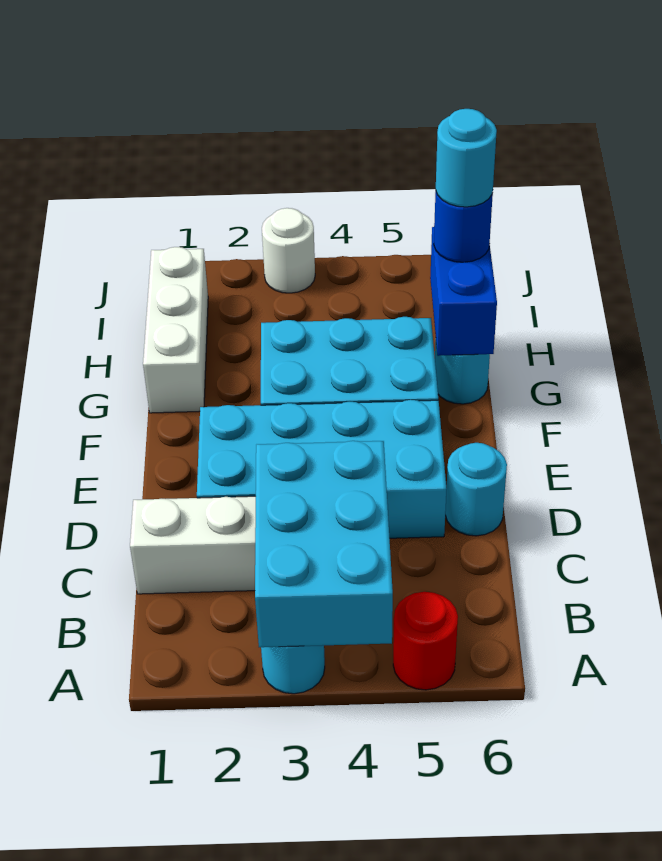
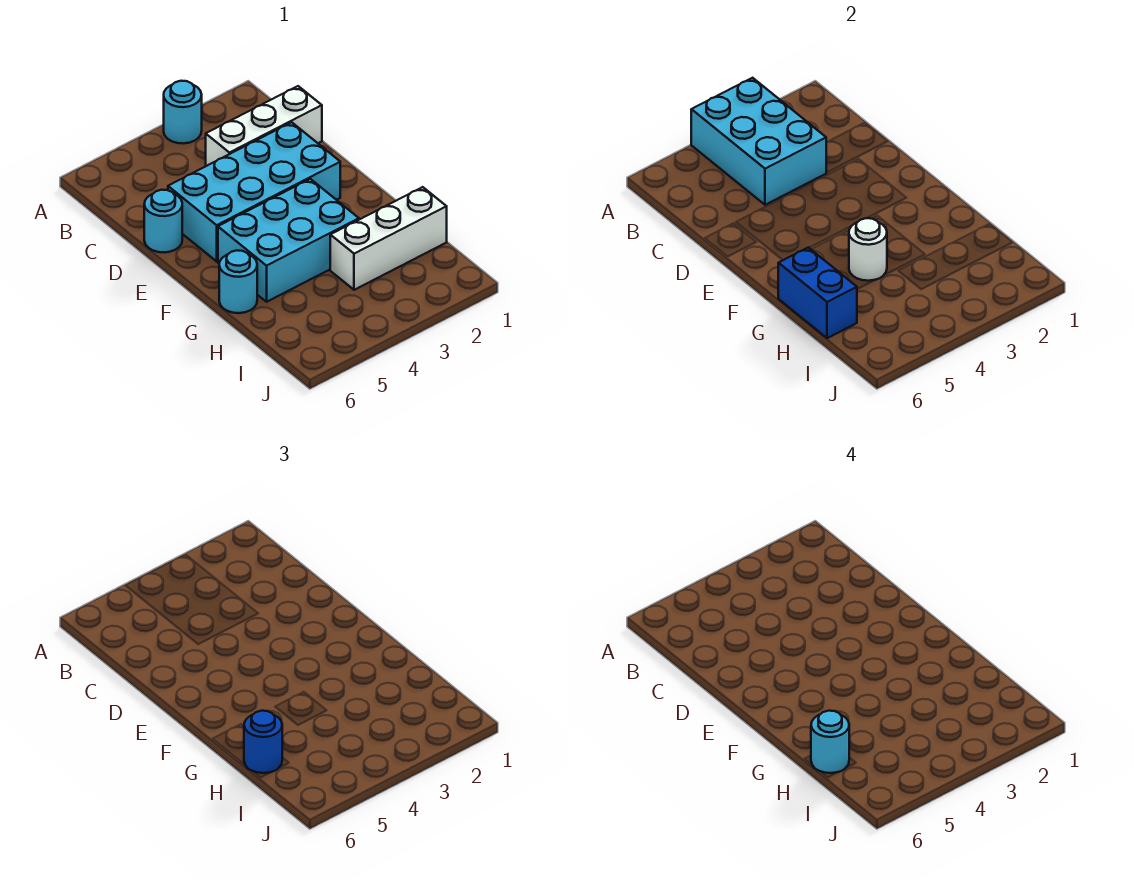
red round brick A5 level 1 -> none
white brick G1:I1 level 1 -> white brick H1:H3 level 1
white round brick J3 level 1 -> white round brick G4 level 2

